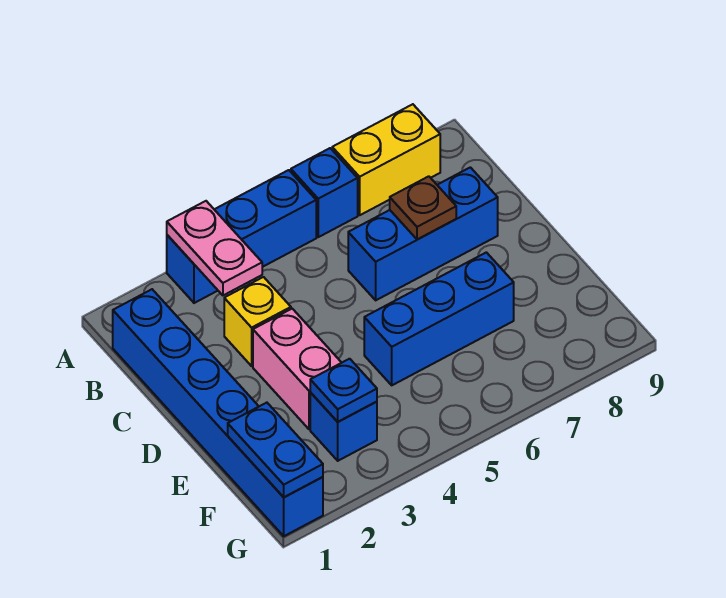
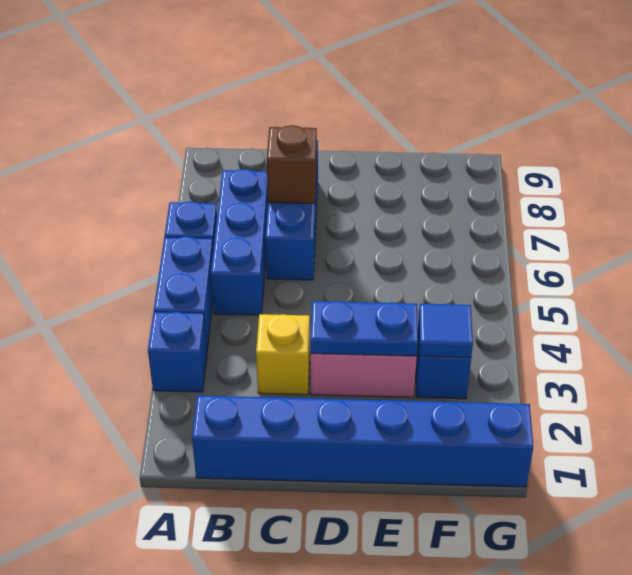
pink plate A3:B3 level 2 -> none
yellow brick A7:A8 level 1 -> none
brown plate C7 level 2 -> brown brick C7 level 2
blue brick E5:E7 level 1 -> blue brick B5:B7 level 1
blue plate F1:G1 level 2 -> blue plate D3:E3 level 2
blue plate F3 level 2 -> blue tile F3 level 2

